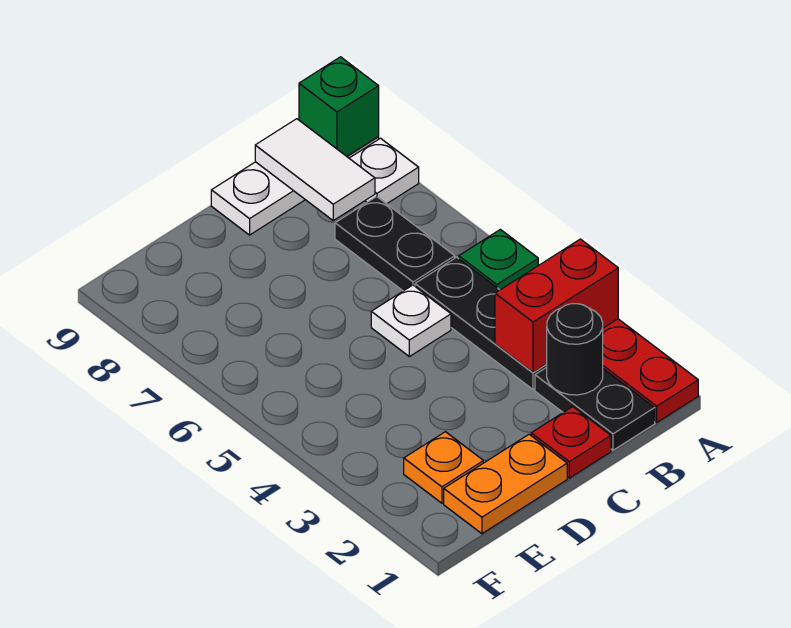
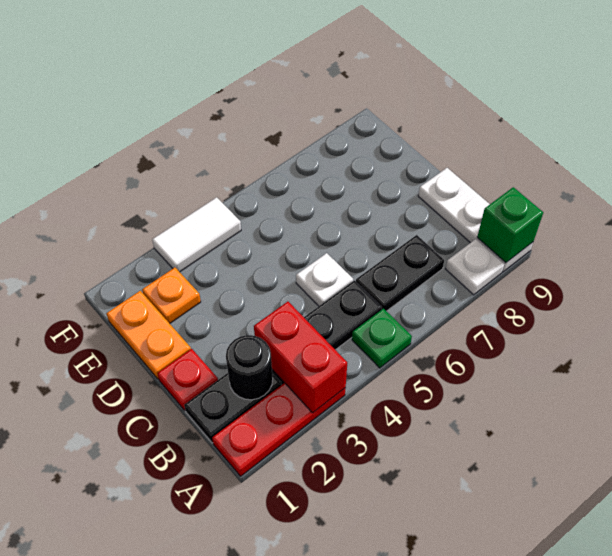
white tile B8:B9 level 2 -> white tile F3:F4 level 1

